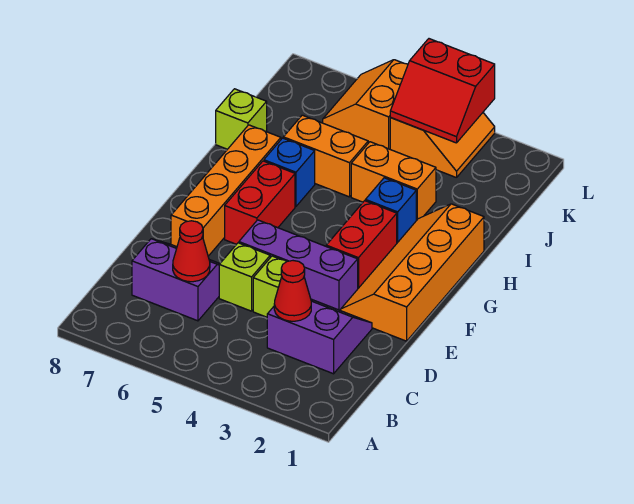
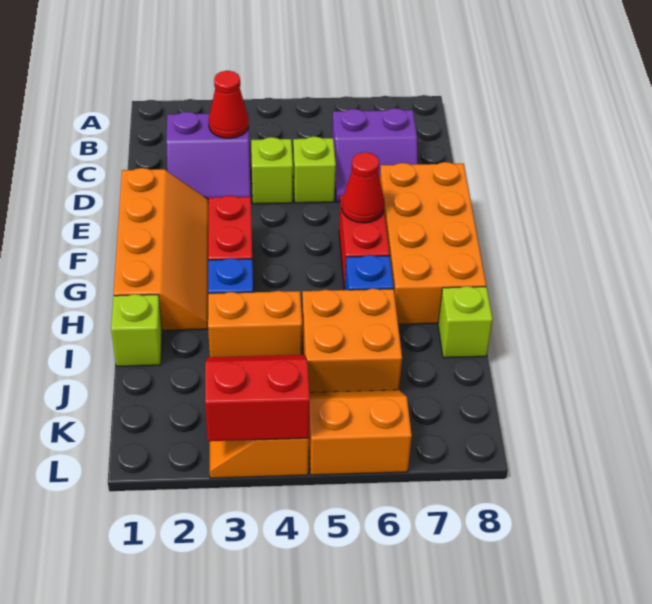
red cone C6 level 2 -> red cone F6 level 2
purple brick E3:E5 level 1 -> none
orange brick E7:H7 level 1 -> orange brick E7:H8 level 1
none -> lime brick I1 level 1
orange brick I5:I6 level 1 -> orange brick I5:J6 level 1
orange slope K5:L6 level 1 top 5 -> orange slope K5:L6 level 1 top L

